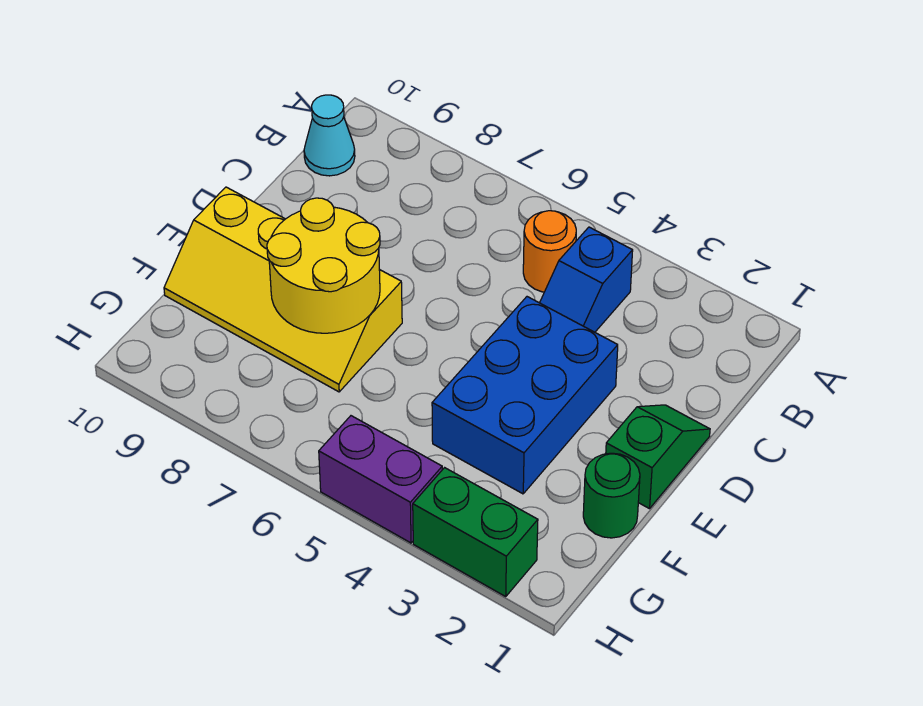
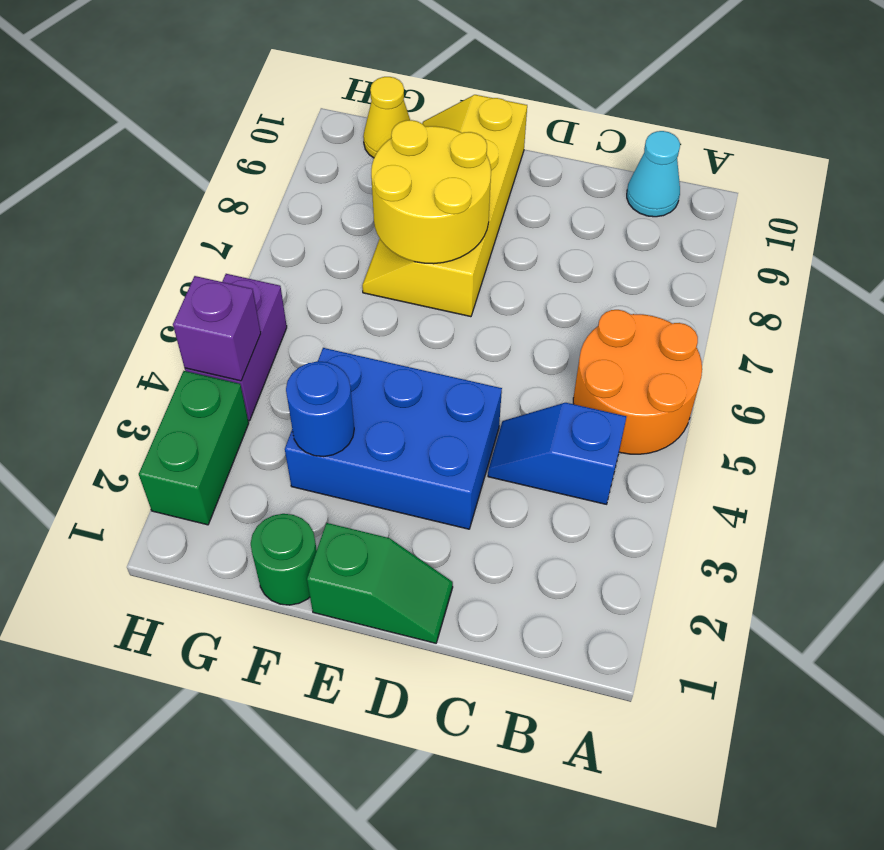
orange round brick B5 level 1 -> orange round brick A5:B6 level 1
none -> blue round brick F3 level 2
none -> yellow cone G10 level 1
none -> purple brick H4 level 2

